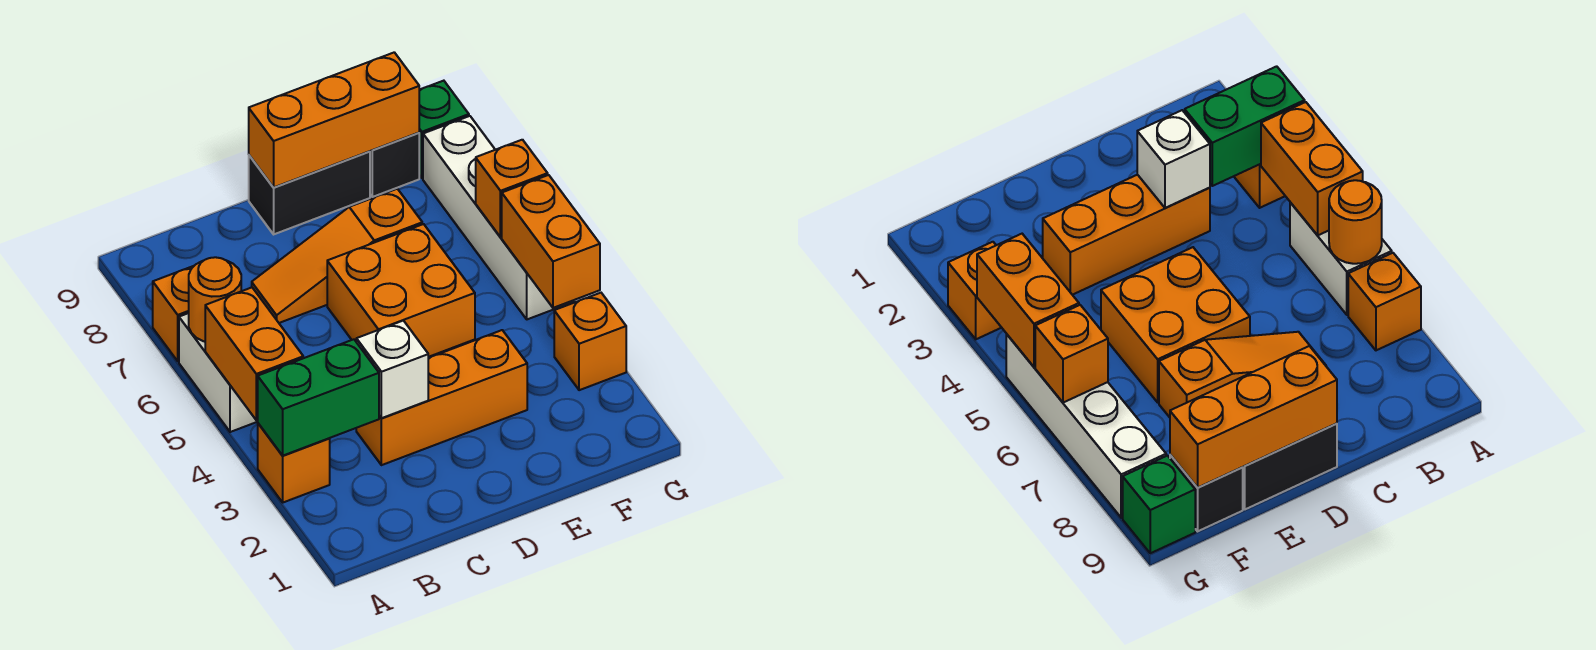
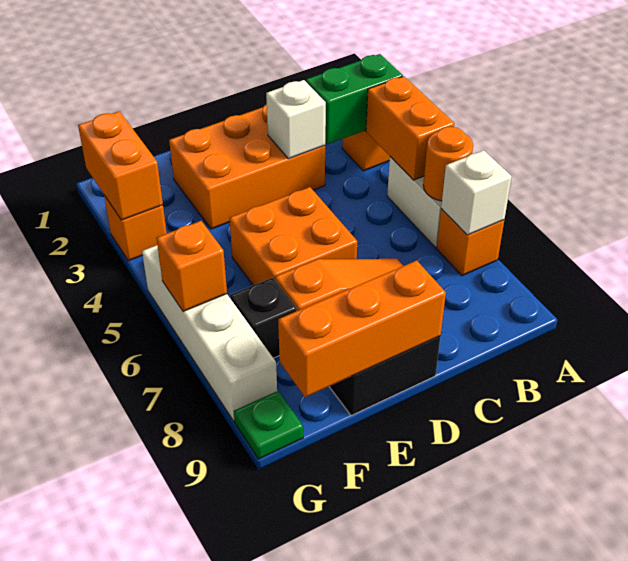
none -> white brick A7 level 2
orange brick C3:E3 level 1 -> orange brick C2:E3 level 1
black brick F9 level 1 -> black brick F7 level 1
orange brick G4:G5 level 2 -> orange brick G2:G3 level 2
green brick G9 level 1 -> green plate G9 level 1

